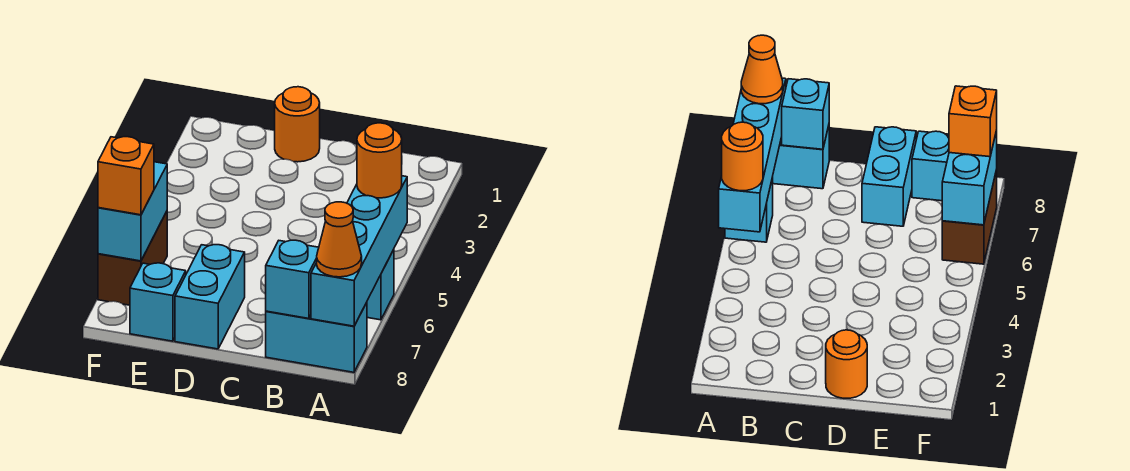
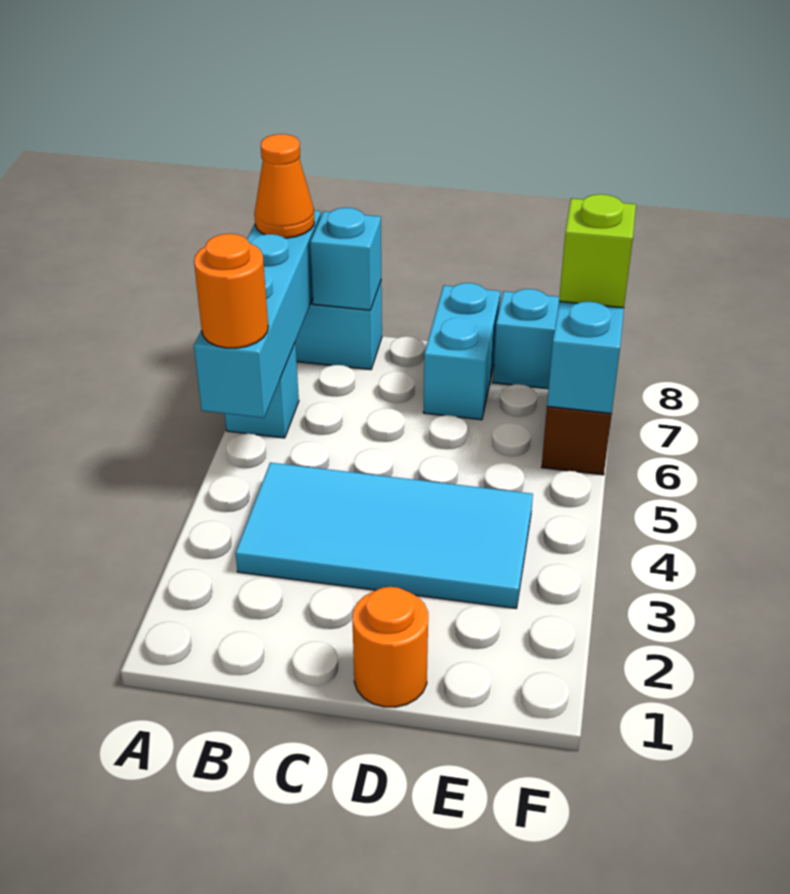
none -> cyan tile B3:E4 level 1
orange brick F7 level 3 -> lime brick F7 level 3

